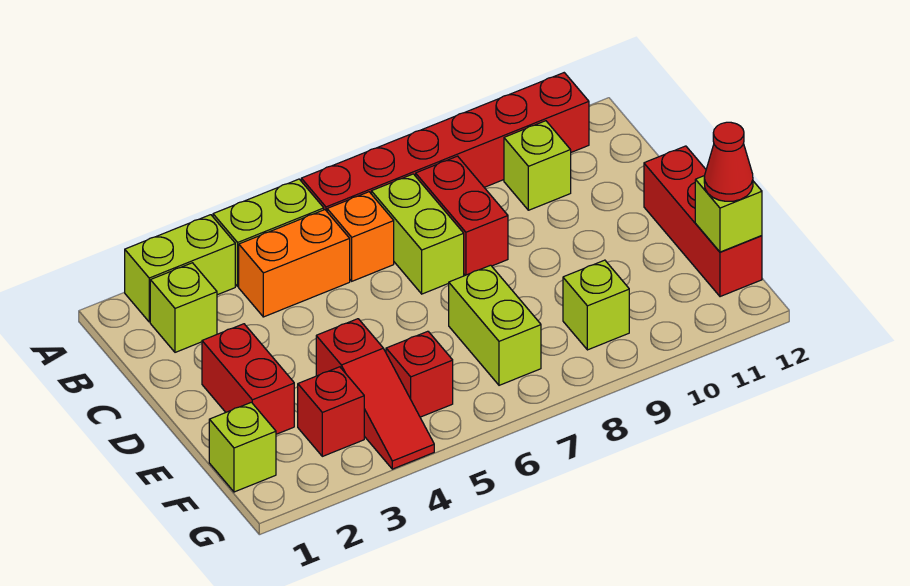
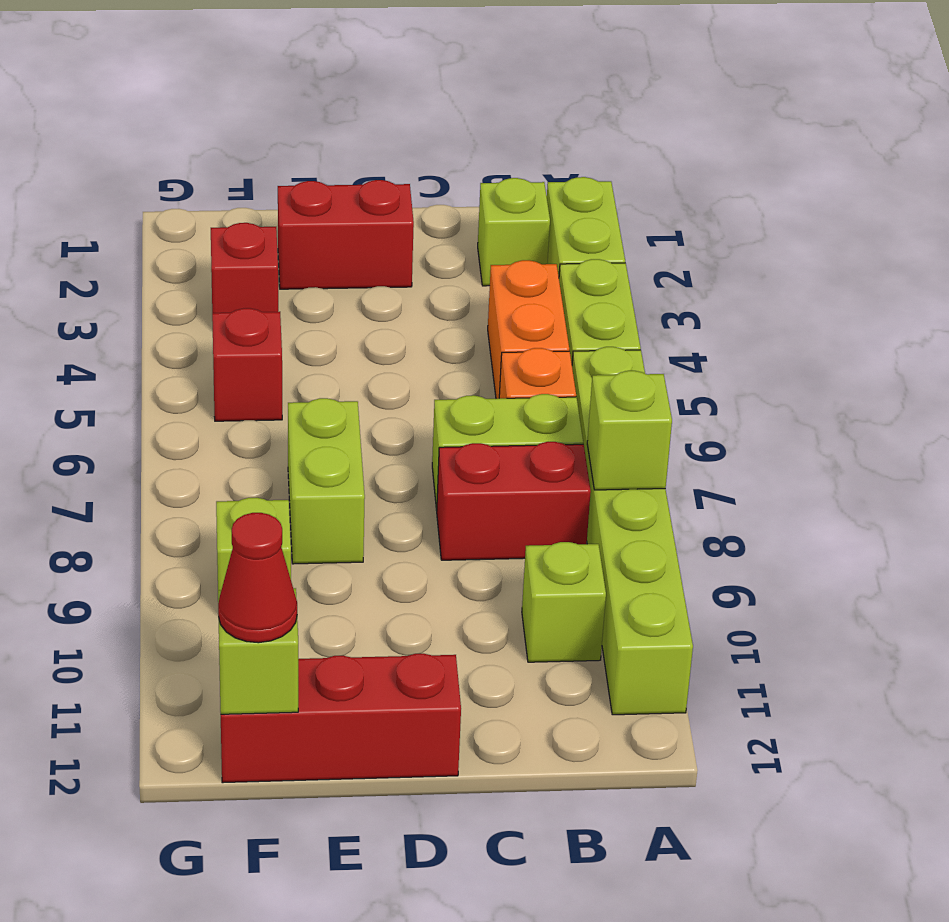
red brick A6:A11 level 1 -> lime brick A6:A11 level 1
red slope E4:G4 level 1 top E -> none
lime brick E7:F7 level 1 -> lime brick E7:E8 level 1
lime brick F1 level 1 -> lime brick A8 level 2

